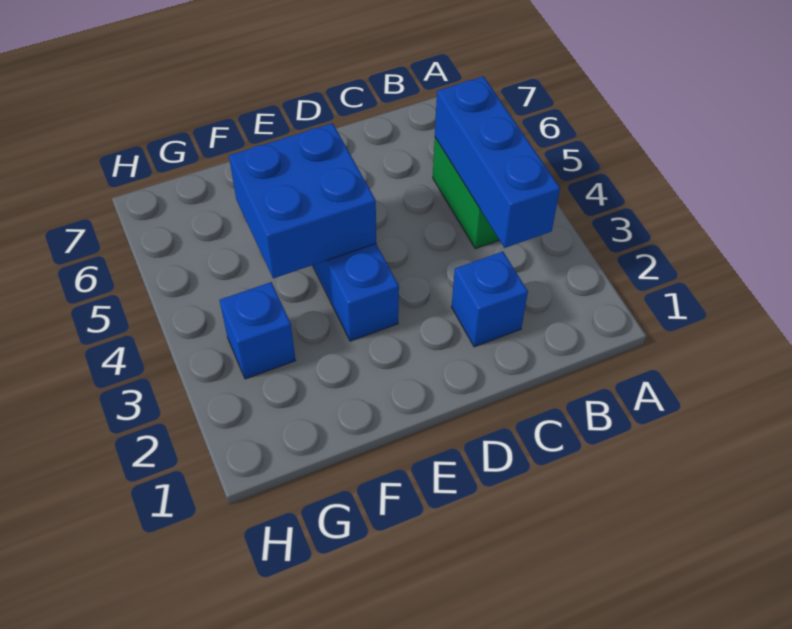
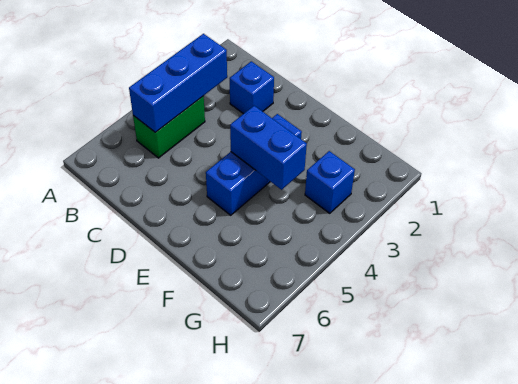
blue brick E4:F5 level 2 -> blue brick E4:F4 level 2

